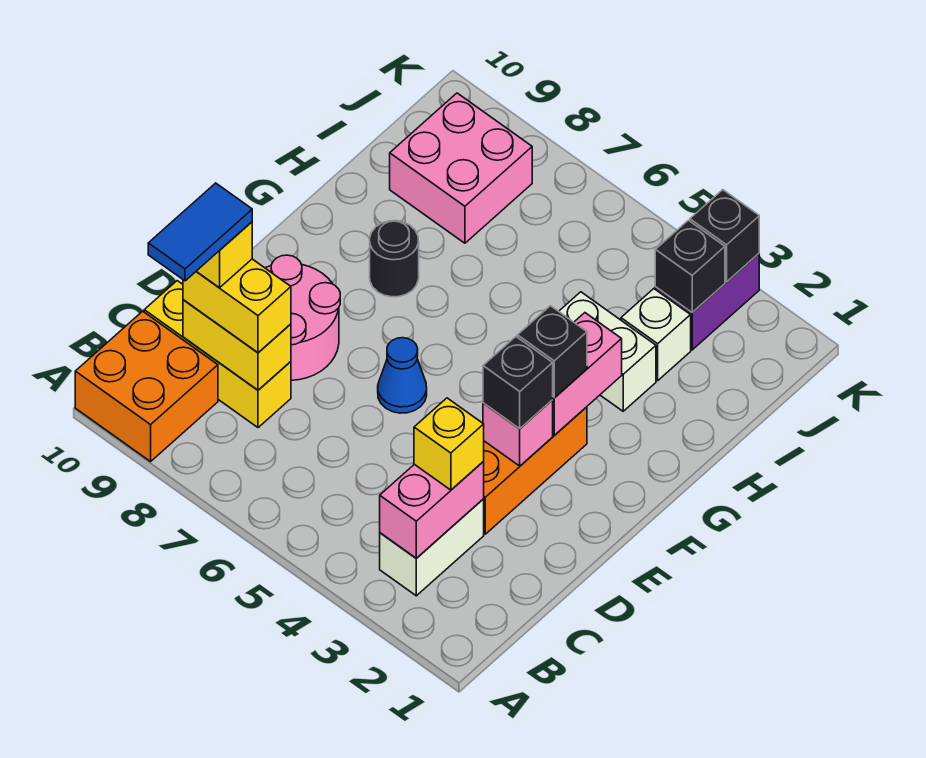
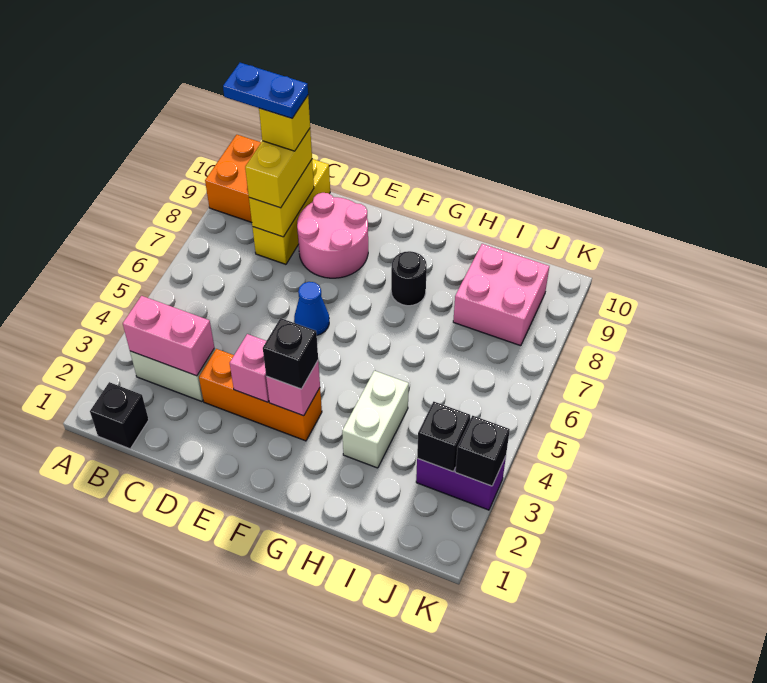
blue tile B9:C9 level 5 -> blue plate B9:C9 level 5
yellow brick C3 level 3 -> none
black brick E3 level 3 -> black brick B1 level 1
pink brick F3:G3 level 2 -> pink brick F3 level 2
white brick I3 level 1 -> none

